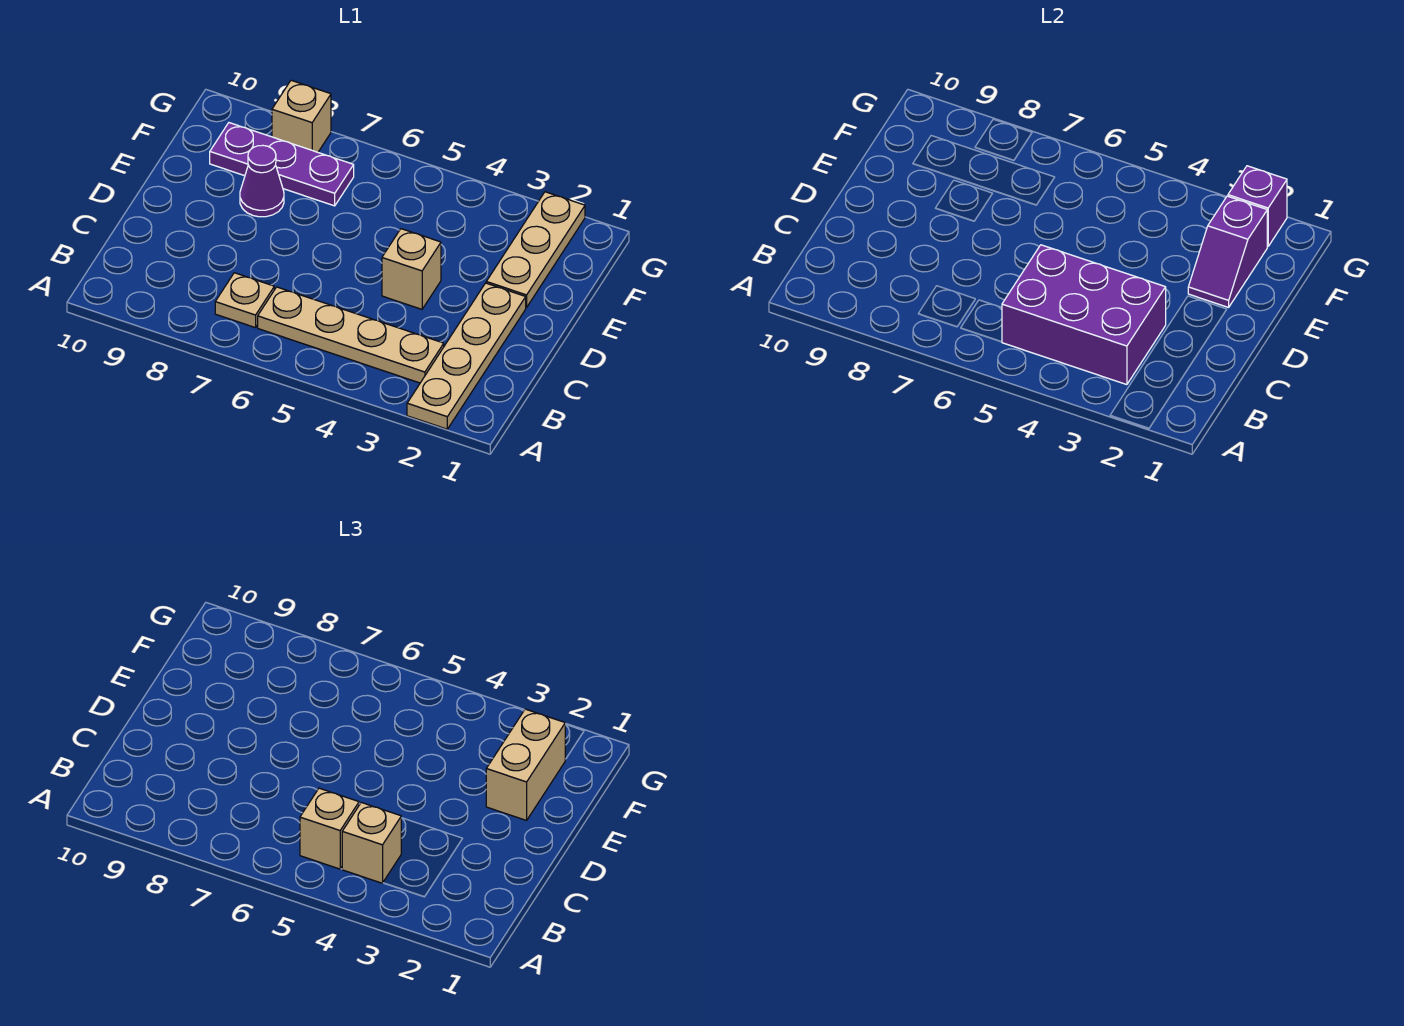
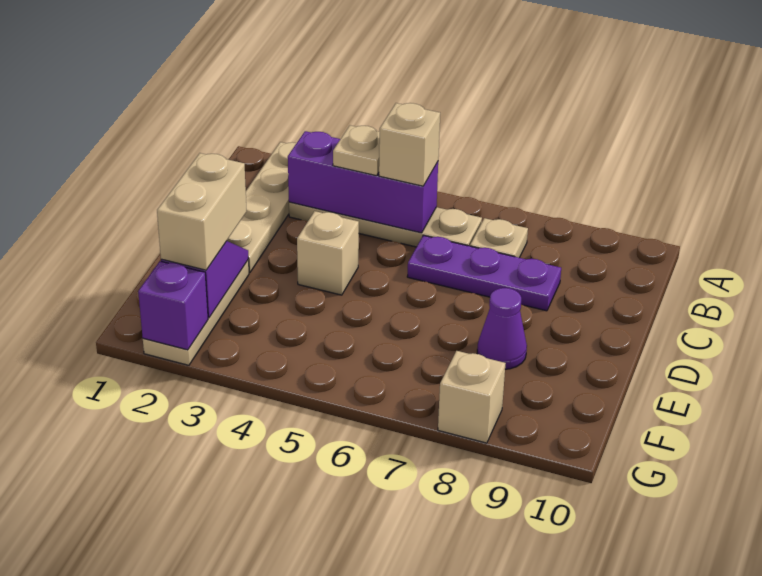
purple brick B3:C5 level 2 -> purple brick B3:B5 level 2
tan brick B4 level 3 -> tan plate B4 level 3
purple plate F7:F9 level 1 -> purple plate C6:C8 level 1

